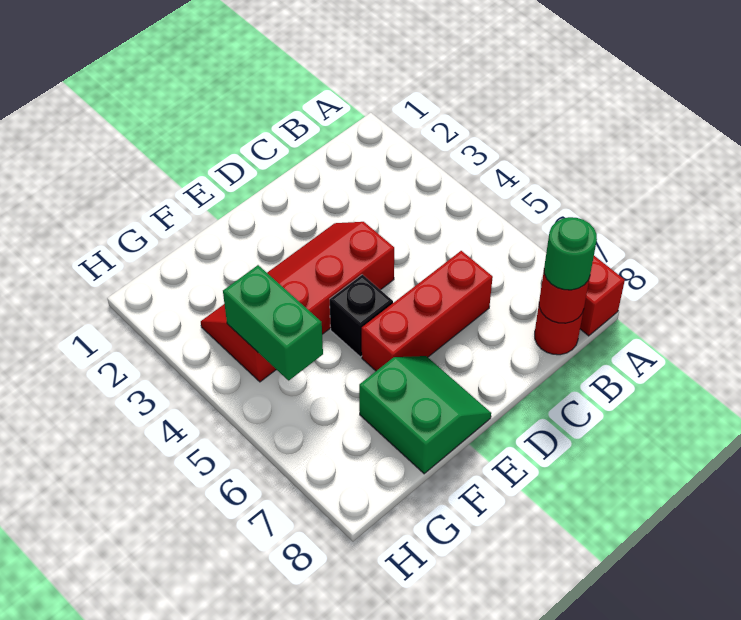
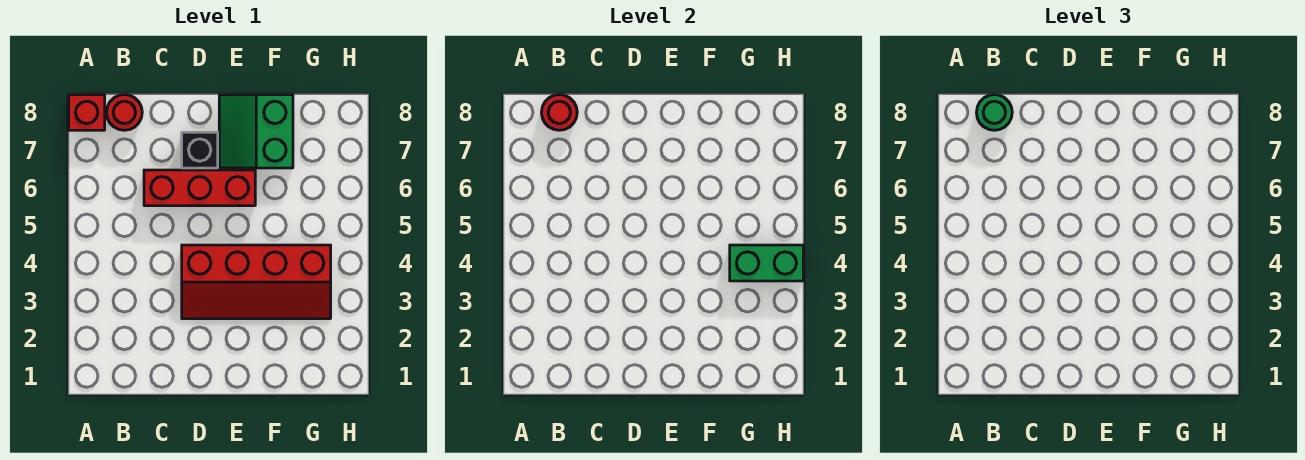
black brick E5 level 1 -> black brick D7 level 1
green brick G4:G5 level 2 -> green brick G4:H4 level 2

